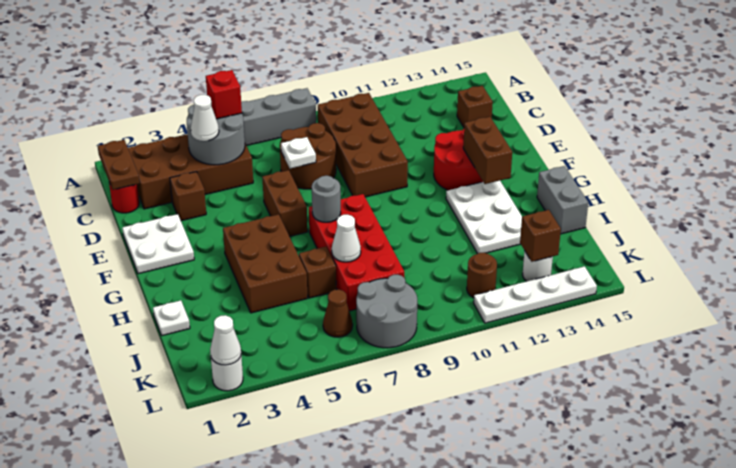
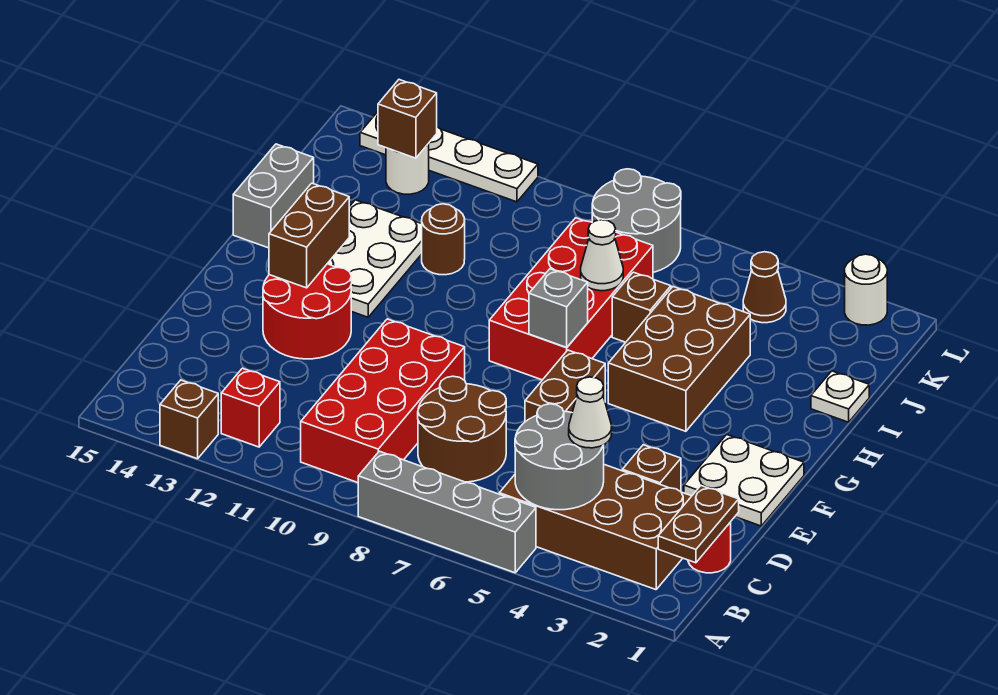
red brick B5 level 3 -> red brick B12 level 1
brown brick B9:E10 level 1 -> red brick B9:E10 level 1
brown brick C14 level 1 -> brown brick A13 level 1
white plate D7 level 2 -> none
grey round brick G7 level 2 -> grey brick G7 level 2
brown cone K6 level 1 -> brown cone K4 level 1
brown round brick K11 level 1 -> brown round brick I11 level 1
white cone L2 level 2 -> none

